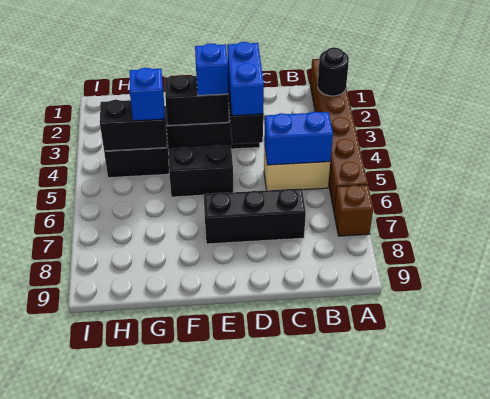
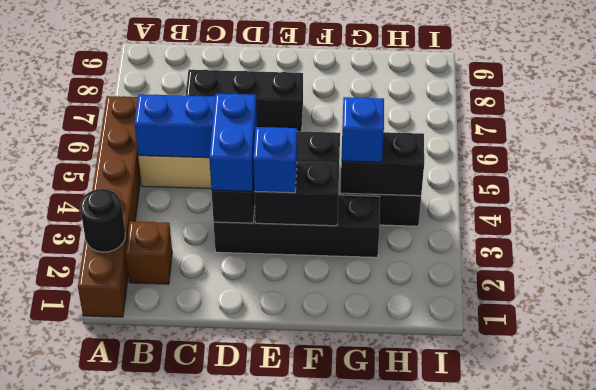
brown brick A7 level 1 -> brown brick B2 level 1

